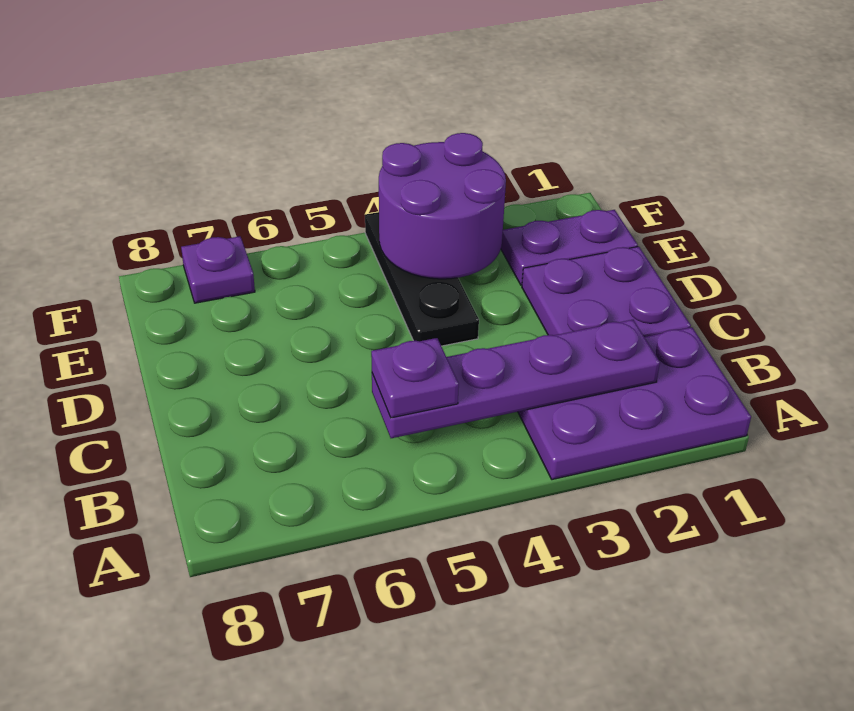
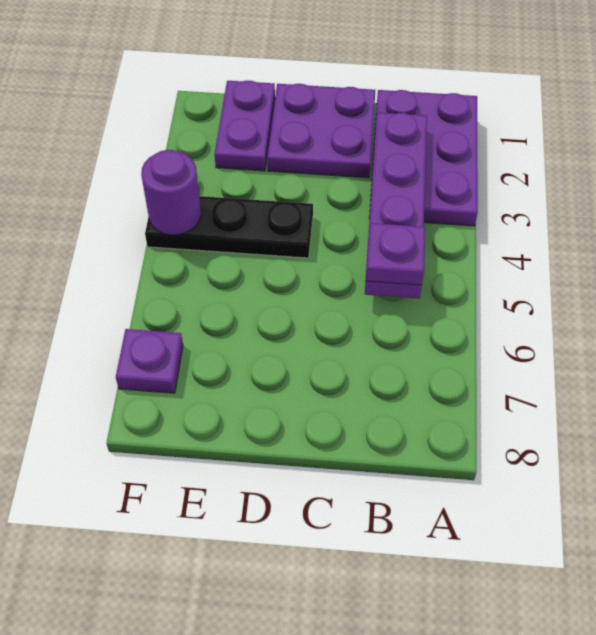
purple round brick E3:F4 level 2 -> purple round brick F4 level 2

